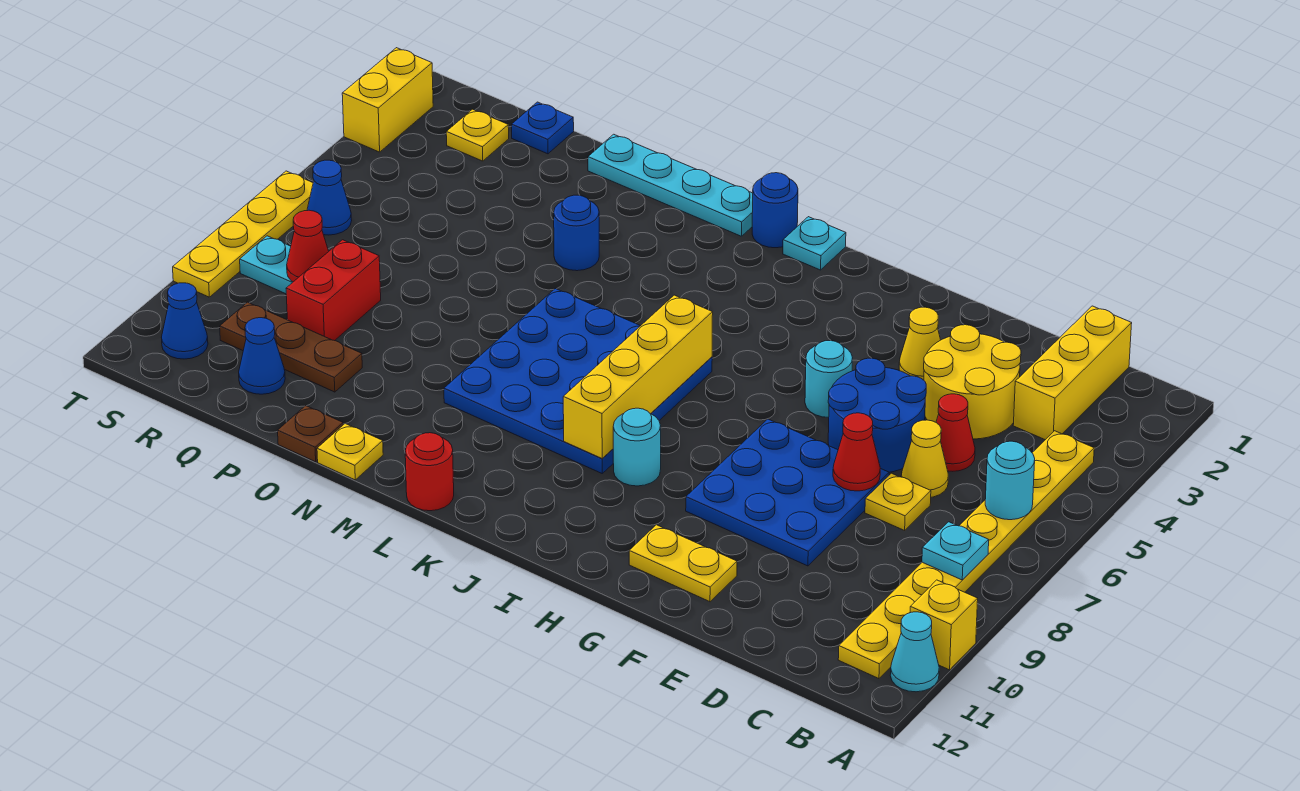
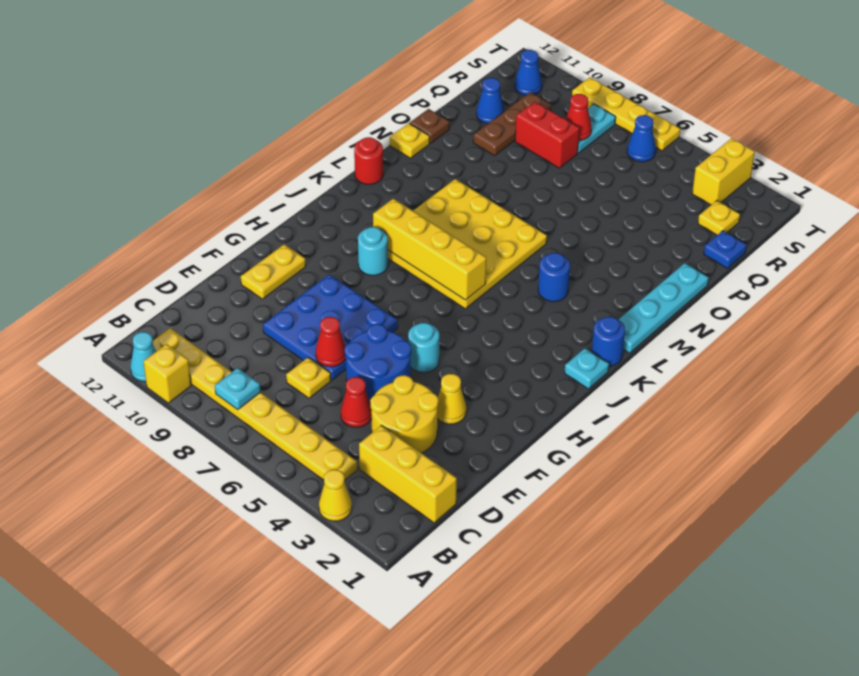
cyan round brick B6 level 2 -> none
yellow cone D6 level 1 -> yellow cone A3 level 1
blue plate J6:M9 level 1 -> yellow plate J6:M9 level 1
blue round brick N4 level 1 -> blue round brick L4 level 1
yellow brick T2:T3 level 1 -> yellow brick S3:T3 level 1

